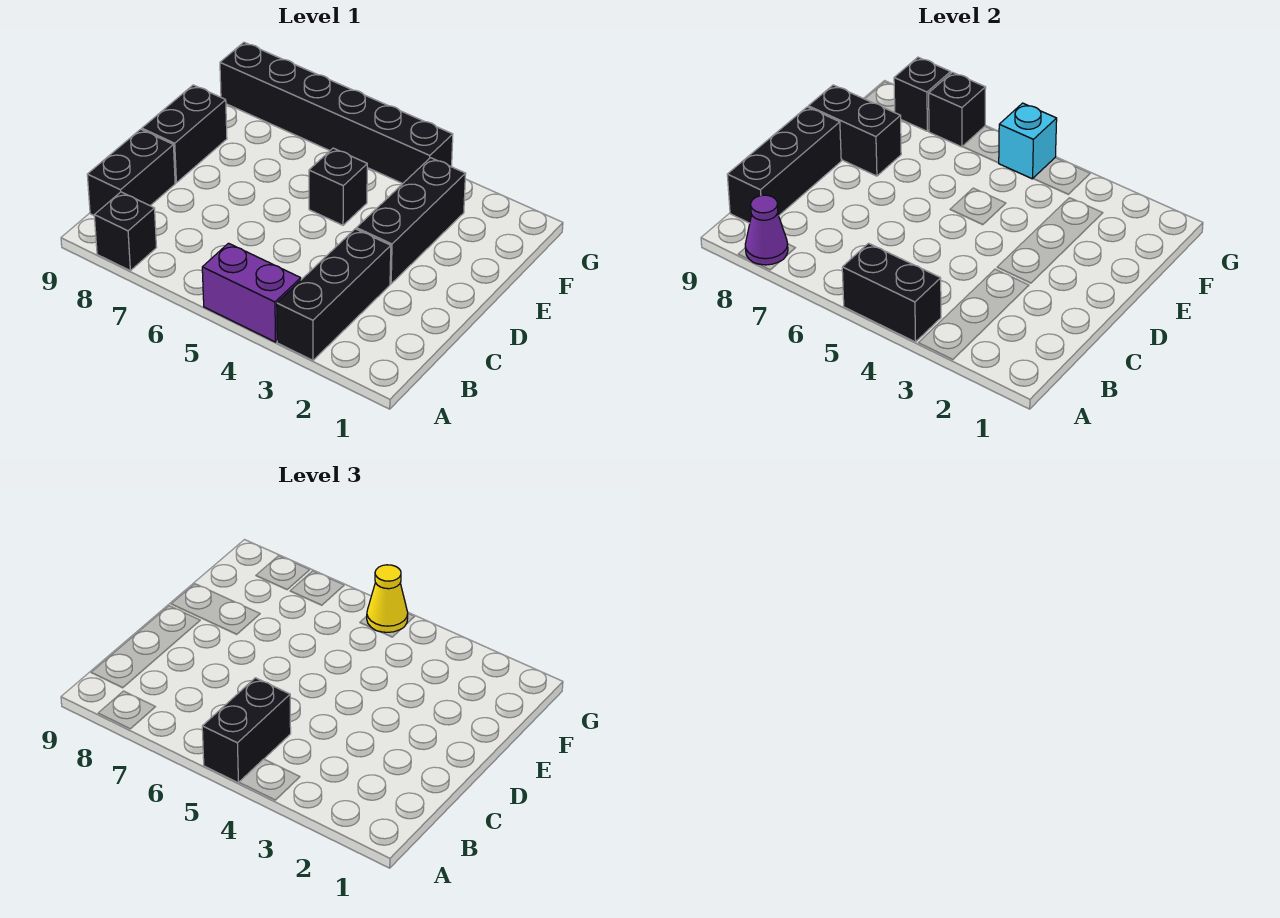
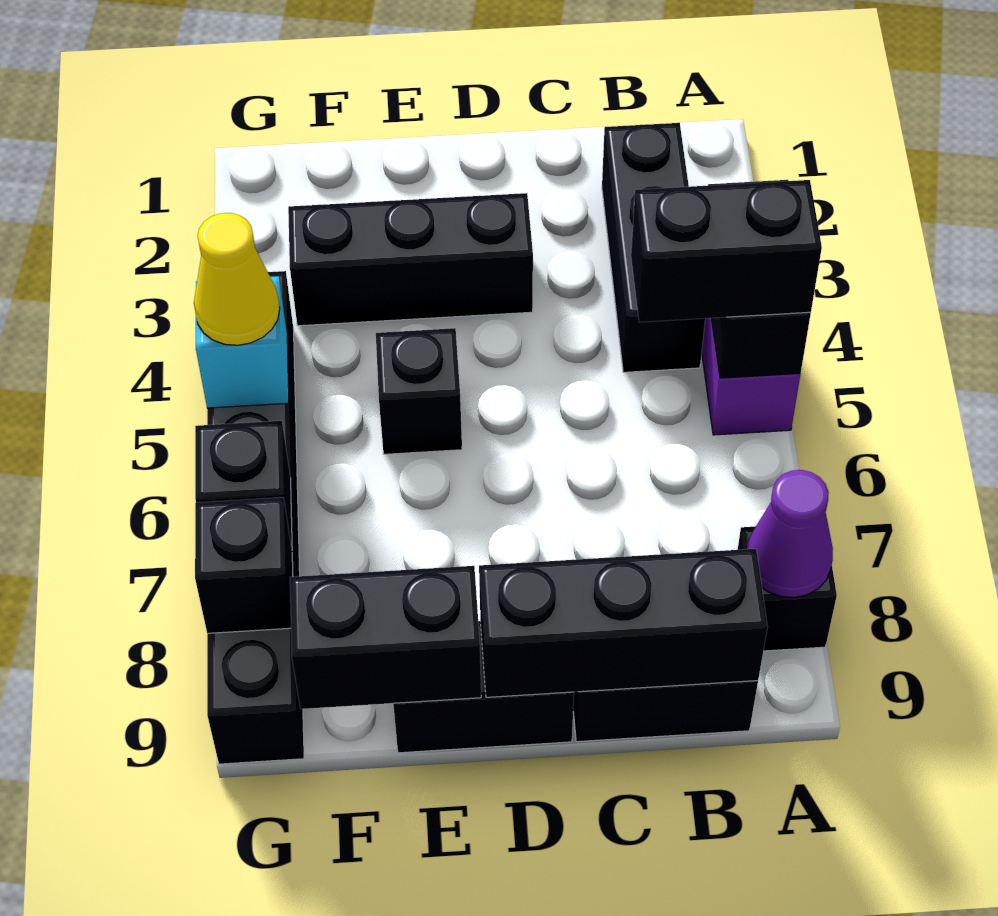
black brick A3:C3 level 1 -> black brick B2:B4 level 1
black brick E8:E9 level 2 -> black brick E9:F9 level 2

